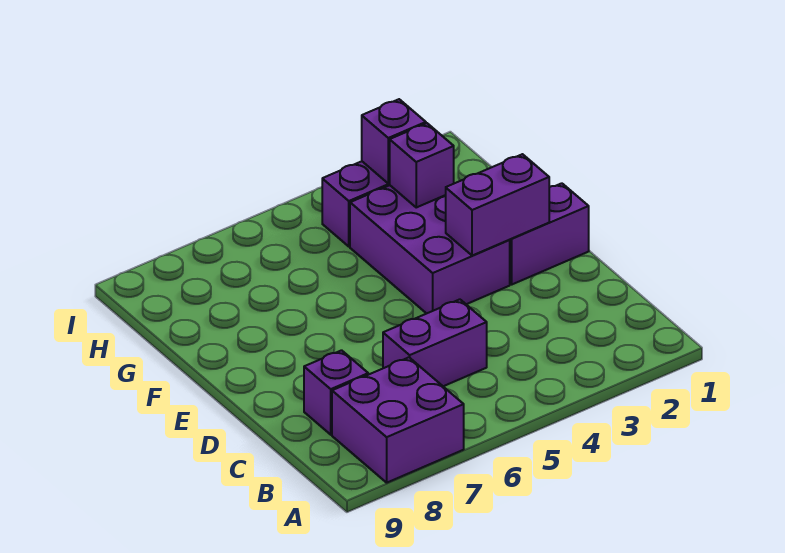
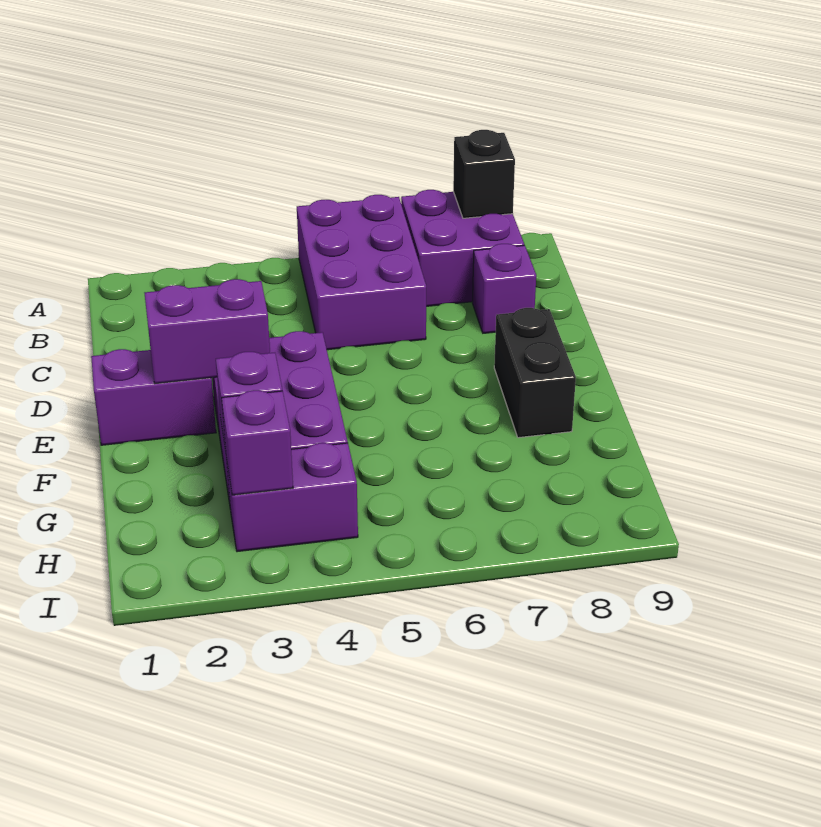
none -> black brick A8 level 2
purple brick C5:C6 level 1 -> purple brick A5:C6 level 1
none -> black brick E8:F8 level 1

